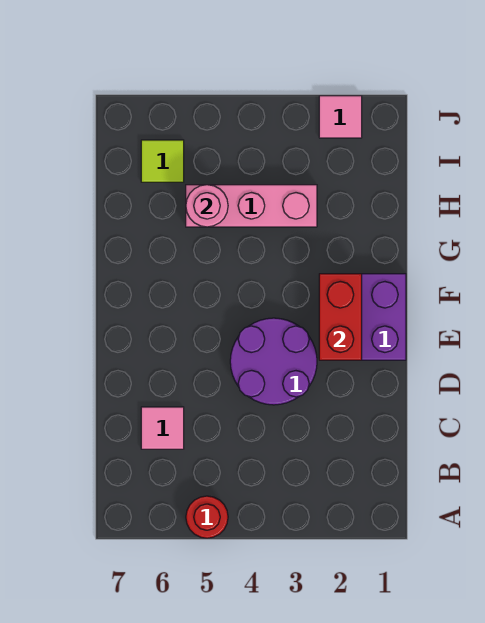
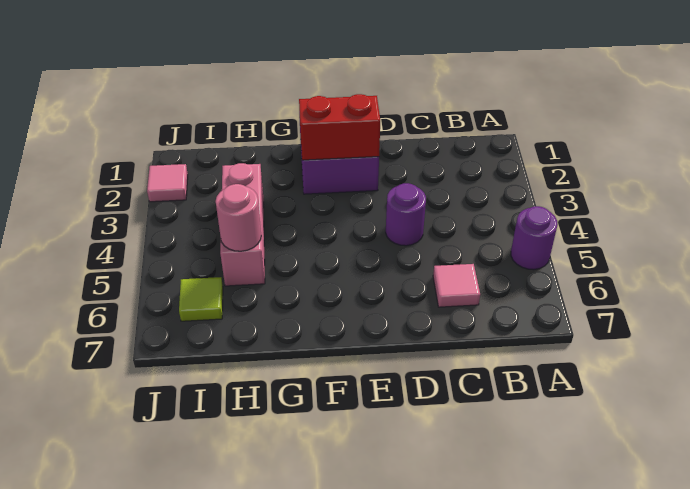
red round brick A5 level 1 -> purple round brick A5 level 1
purple round brick D3:E4 level 1 -> purple round brick D4 level 1

